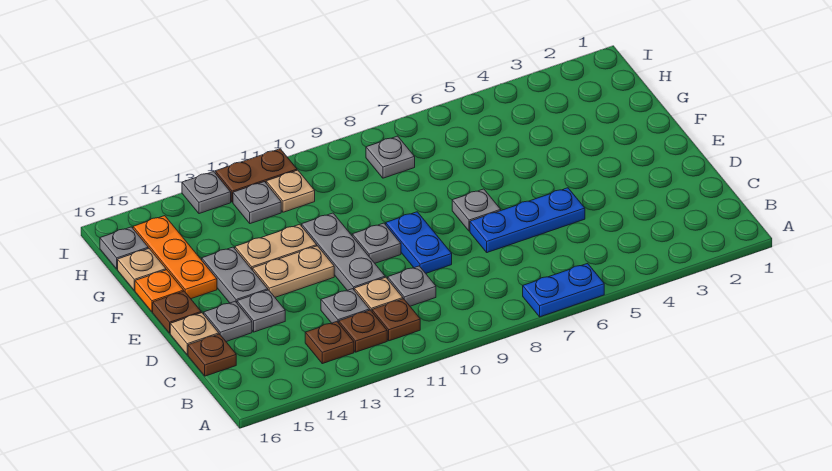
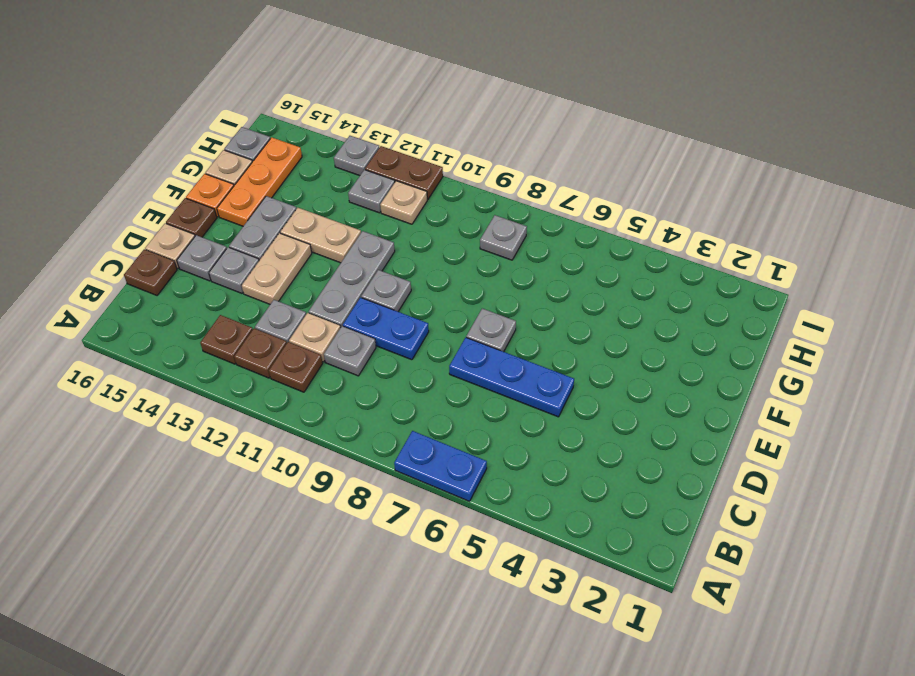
blue plate D9:E9 level 1 -> blue plate D9:D10 level 1
tan plate E12:E13 level 1 -> tan plate D13:E13 level 1

